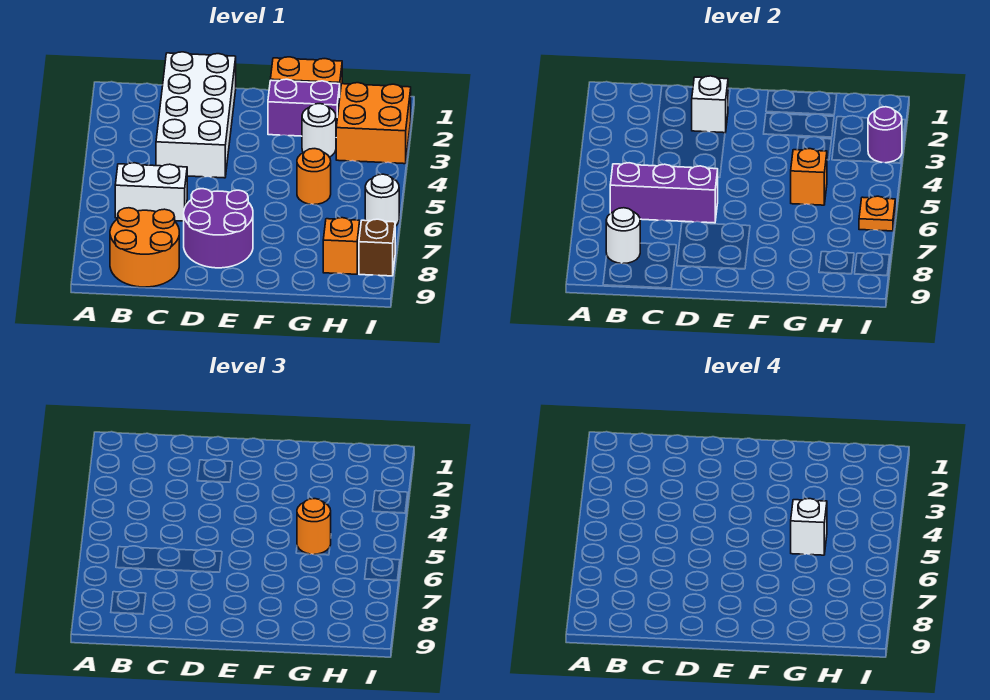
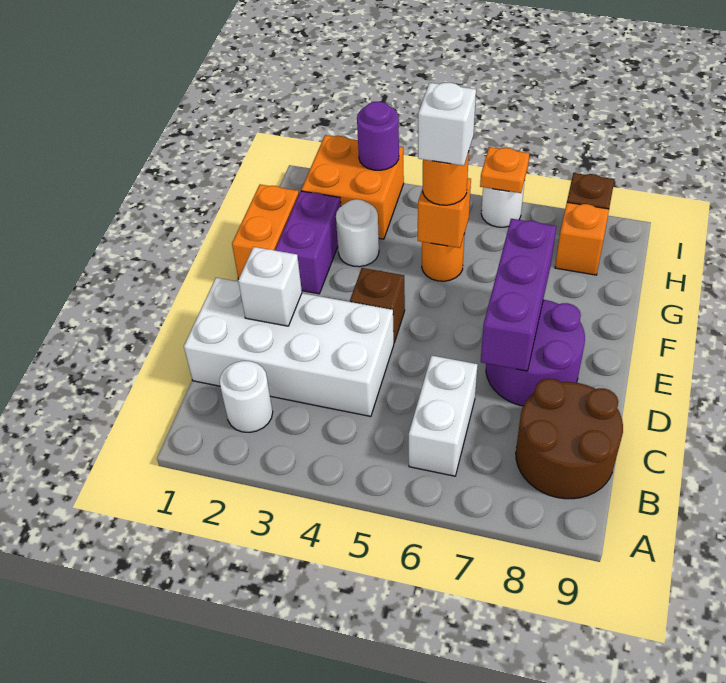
purple brick B6:D6 level 2 -> purple brick D7:F7 level 2
orange round brick B8:C9 level 1 -> brown round brick B8:C9 level 1
white round brick B8 level 2 -> white round brick B2 level 1
none -> brown brick E4 level 1

